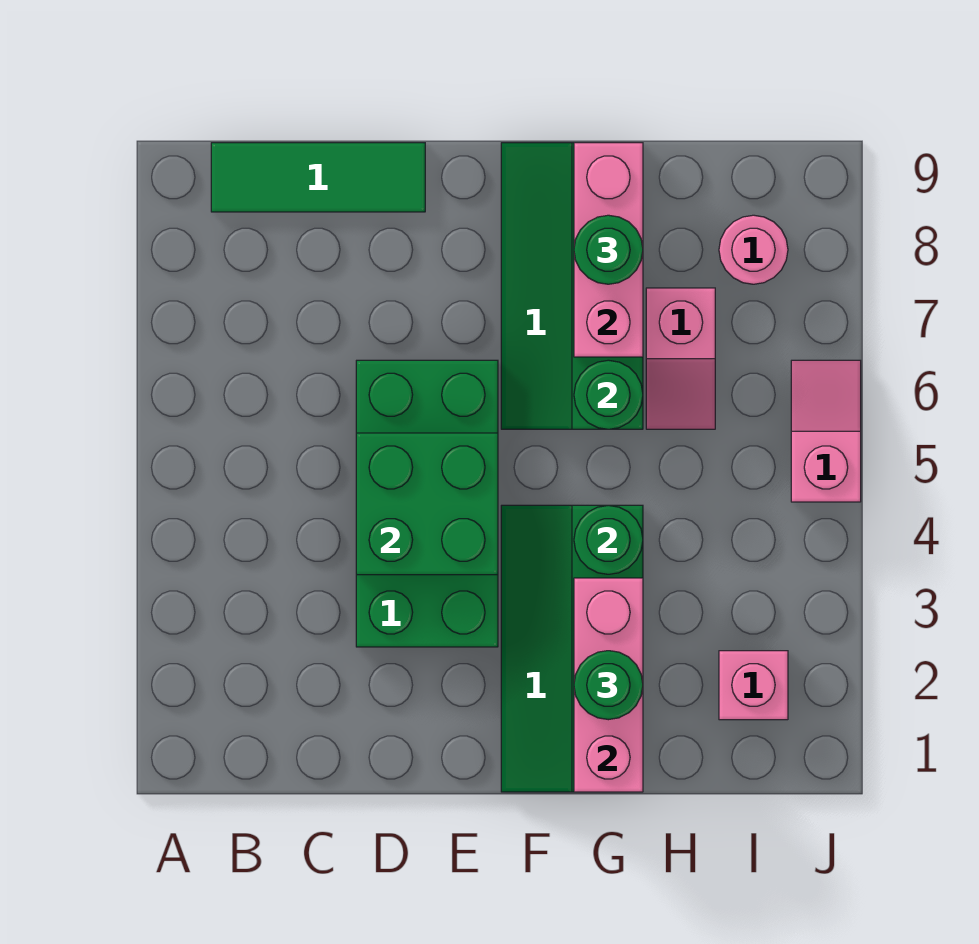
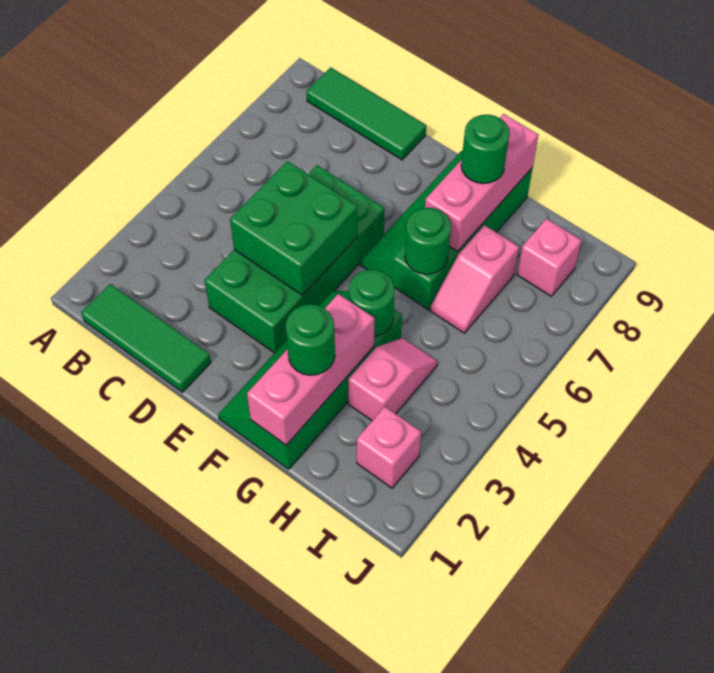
none -> green tile B1:D1 level 1
pink round brick I8 level 1 -> pink brick I8 level 1
pink slope J5:J6 level 1 top 5 -> pink slope H3:H4 level 1 top 3

